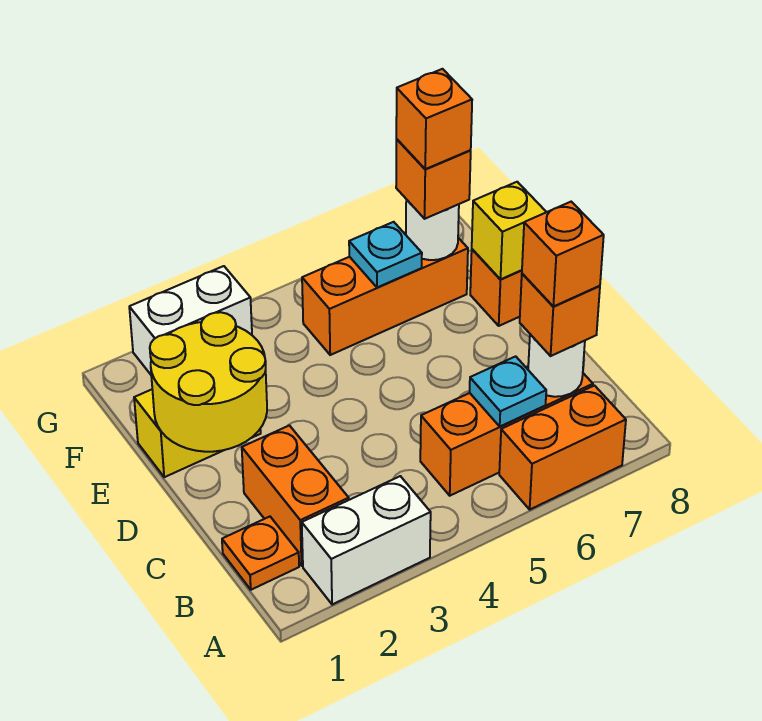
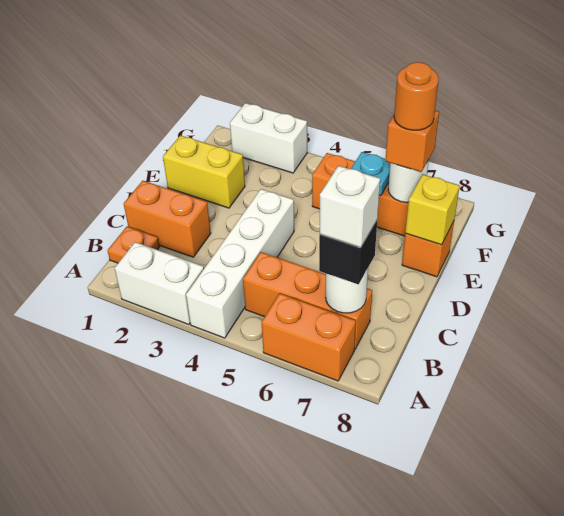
none -> white brick A4:D4 level 1
orange brick B2:C2 level 1 -> orange brick C1:C2 level 1
cyan plate B6 level 2 -> none
orange brick B7 level 3 -> black brick B7 level 3
orange brick B7 level 4 -> white brick B7 level 4
yellow round brick D1:E2 level 2 -> none
orange brick F7 level 4 -> orange round brick F7 level 4

